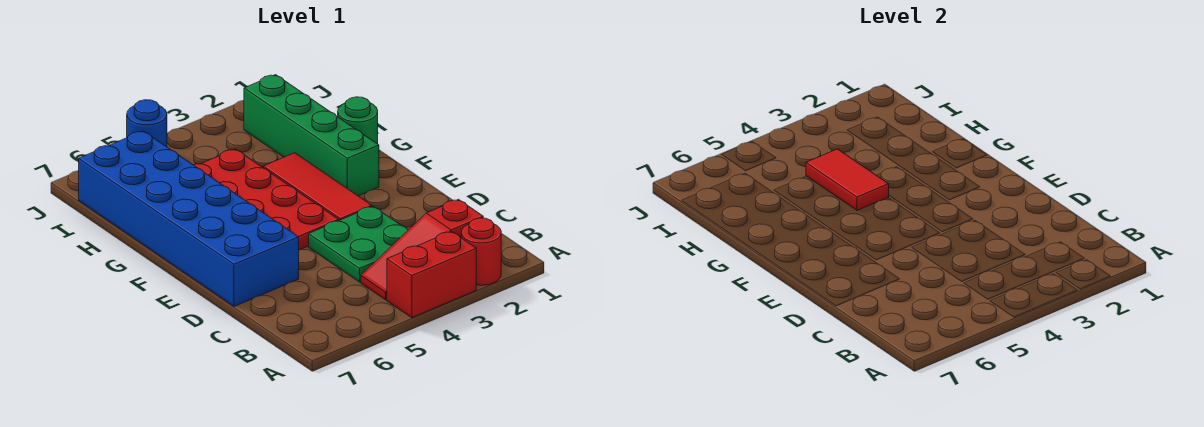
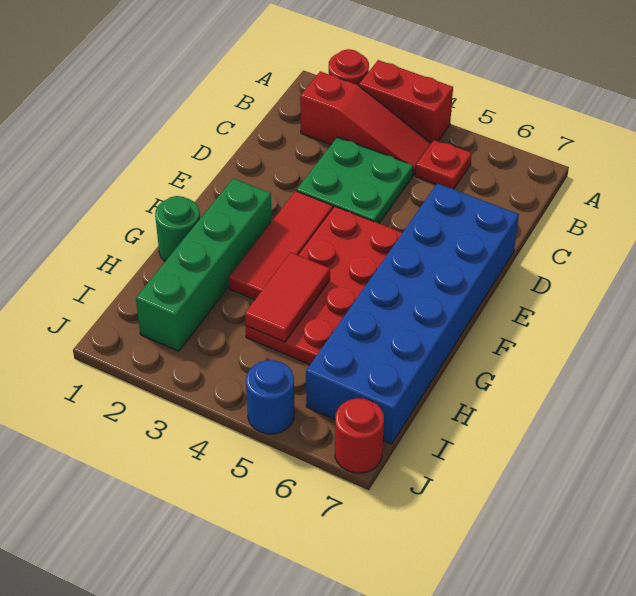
none -> red plate B5 level 1
none -> red round brick J7 level 1

